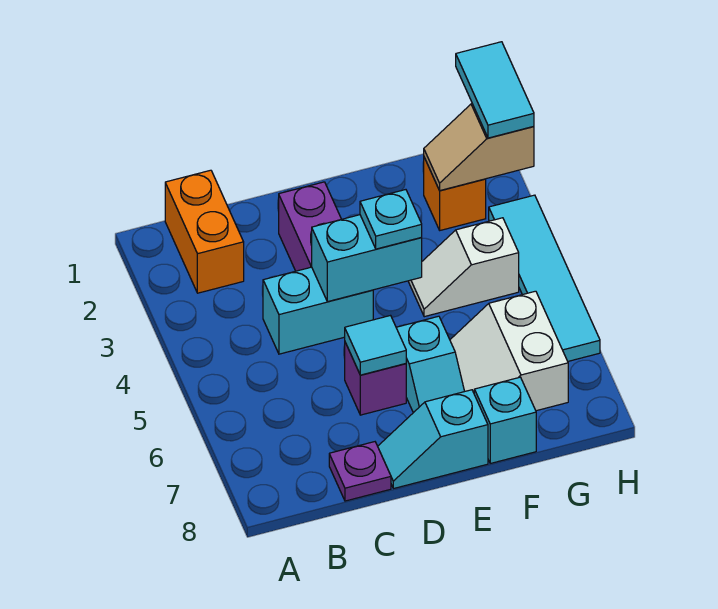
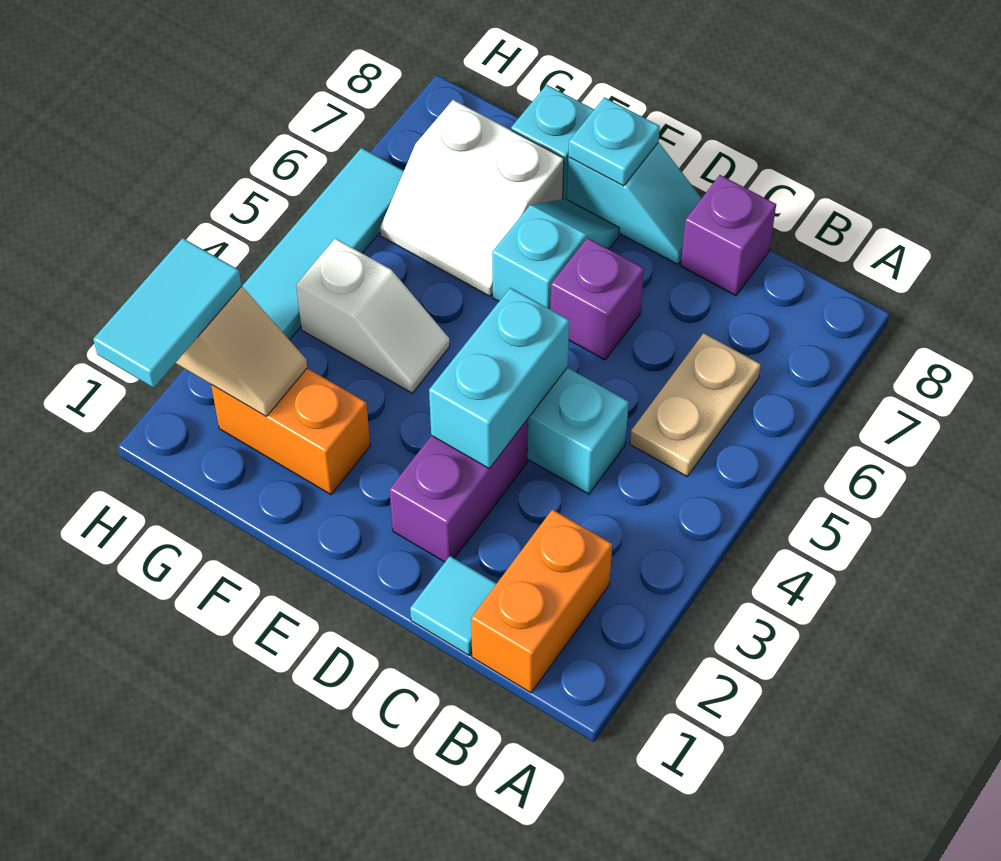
none -> tan plate B5:B6 level 1
purple plate C8 level 1 -> purple brick C8 level 1
cyan brick D4:E4 level 2 -> cyan brick D3:D4 level 2
cyan tile D6 level 2 -> cyan tile C1 level 1
cyan plate E4 level 3 -> cyan plate E8 level 2
white slope F6:G7 level 1 top G -> white slope F6:G7 level 1 top 7
orange brick G2 level 1 -> orange brick F2:G2 level 1

